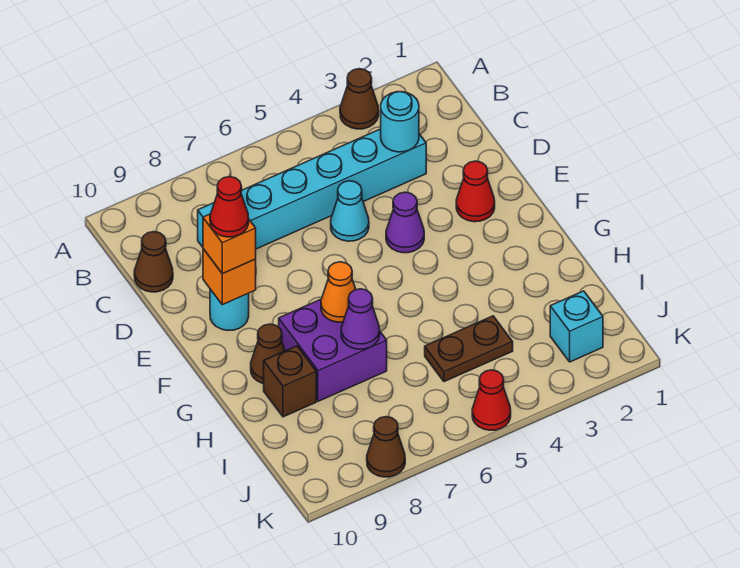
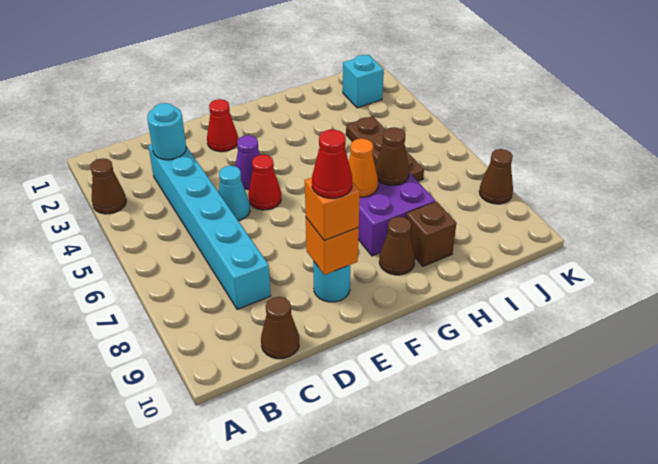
purple cone H7 level 2 -> brown cone H7 level 2
brown plate I4:I5 level 1 -> brown plate I4:I6 level 1
red cone K5 level 1 -> red cone E5 level 1

